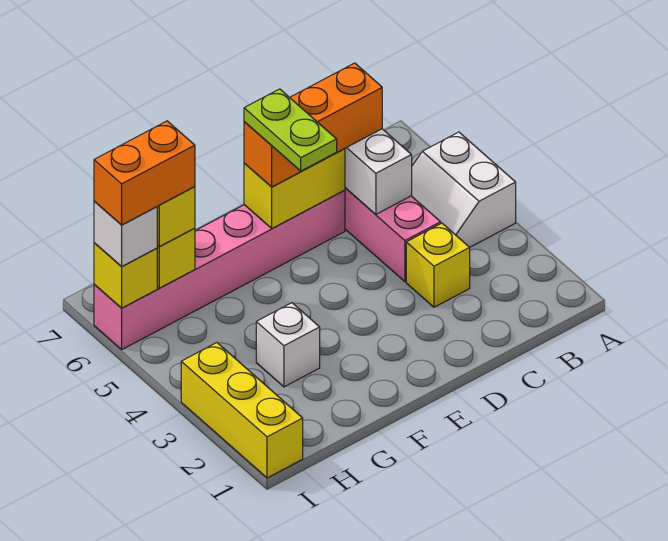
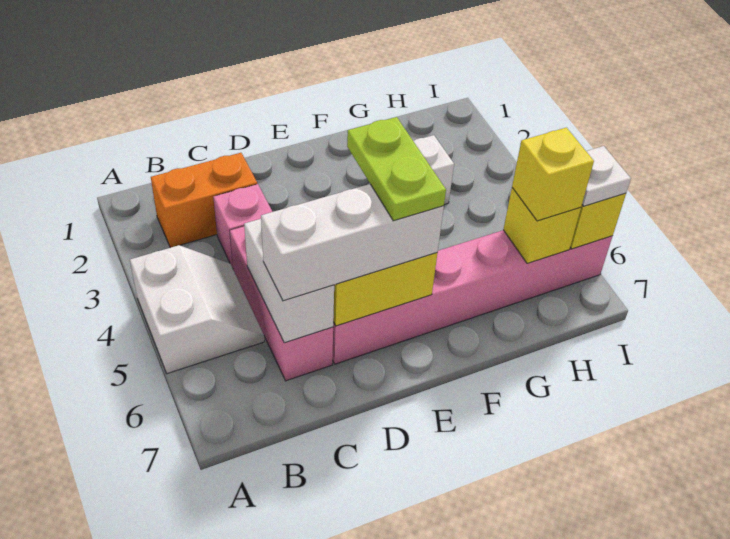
yellow brick C3 level 1 -> pink brick C3 level 1
orange brick C6:E6 level 3 -> white brick C6:E6 level 3
orange brick H6:I6 level 4 -> orange brick B2:C2 level 1
yellow brick I1:I3 level 1 -> none
white brick I6 level 3 -> white plate I6 level 3

